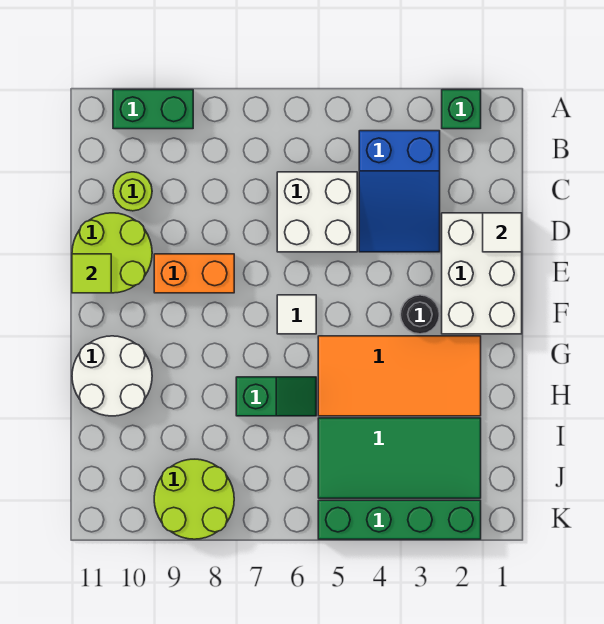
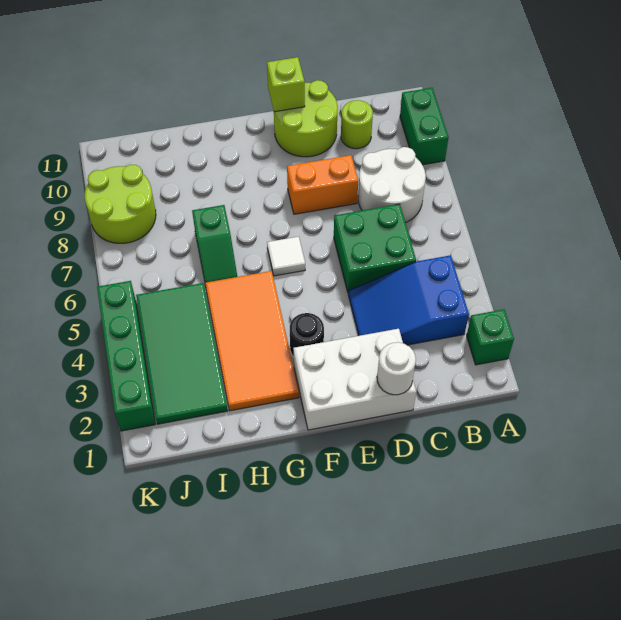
white brick C5:D6 level 1 -> green brick C5:D6 level 1
white tile D1 level 2 -> white round brick D1 level 2
orange brick E8:E9 level 1 -> orange brick D8:E8 level 1
lime tile E11 level 2 -> lime brick E11 level 2
white round brick G10:H11 level 1 -> white round brick B7:C8 level 1

